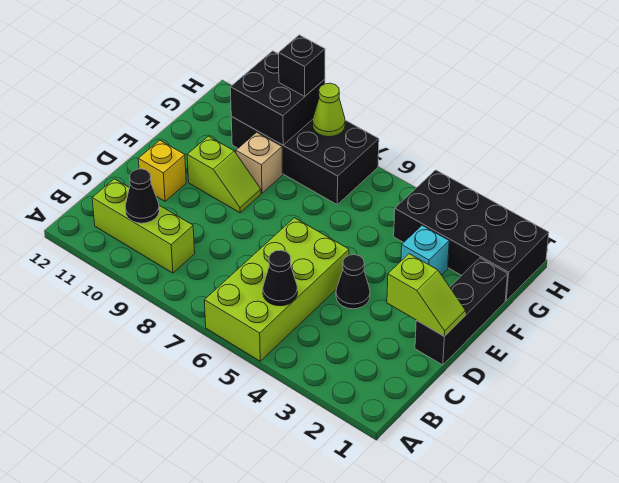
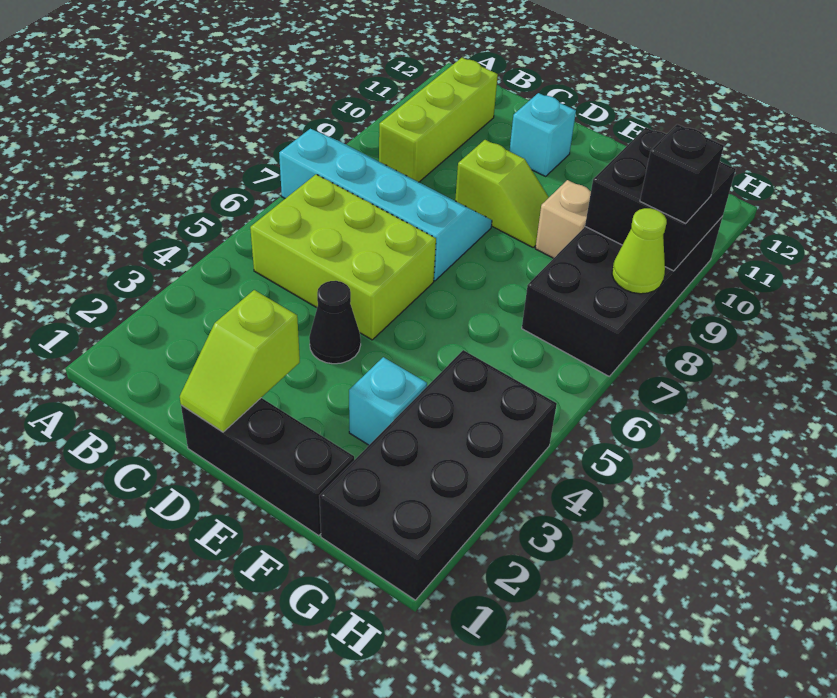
lime brick A5:D6 level 1 -> lime brick B5:D6 level 1
none -> cyan slope A7:D8 level 1 top 7
black cone B5 level 2 -> none
black cone B10 level 2 -> none
yellow brick D11 level 1 -> cyan brick D11 level 1
lime slope E9:E10 level 1 top 10 -> lime slope D9:E9 level 1 top D

